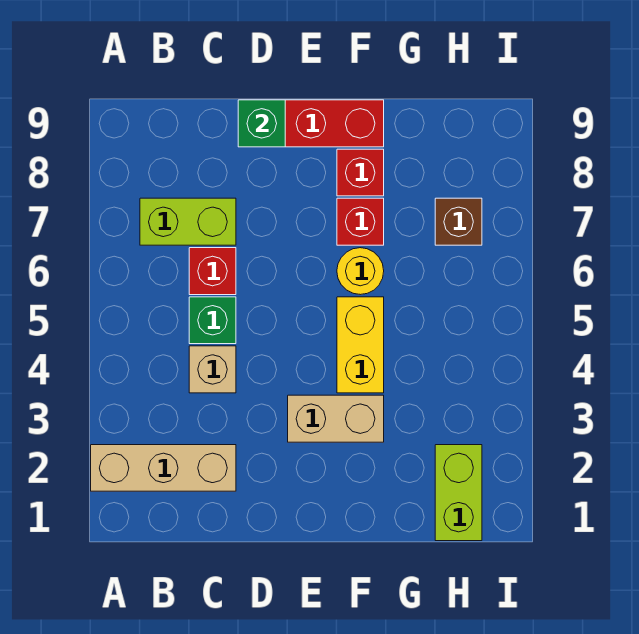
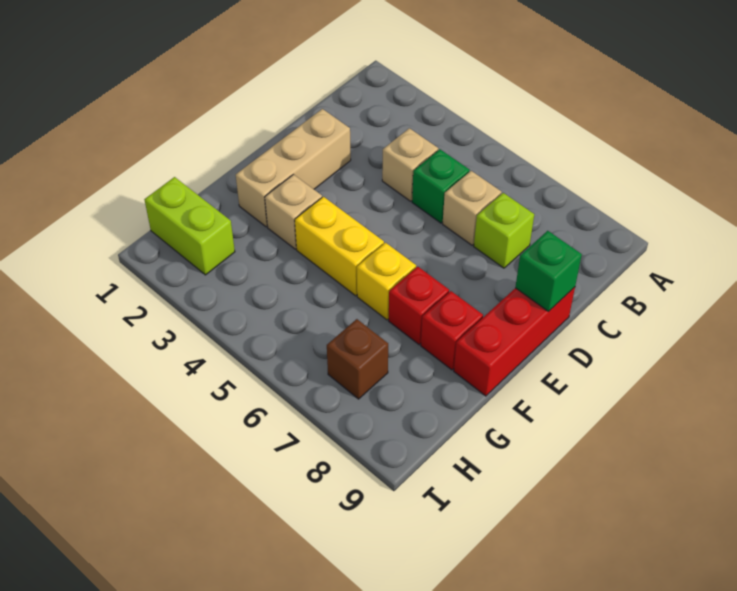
tan brick A2:C2 level 1 -> tan brick D2:F2 level 1
lime brick B7:C7 level 1 -> lime brick C7 level 1
red brick C6 level 1 -> tan brick C6 level 1
tan brick E3:F3 level 1 -> tan brick F3 level 1
yellow round brick F6 level 1 -> yellow brick F6 level 1

